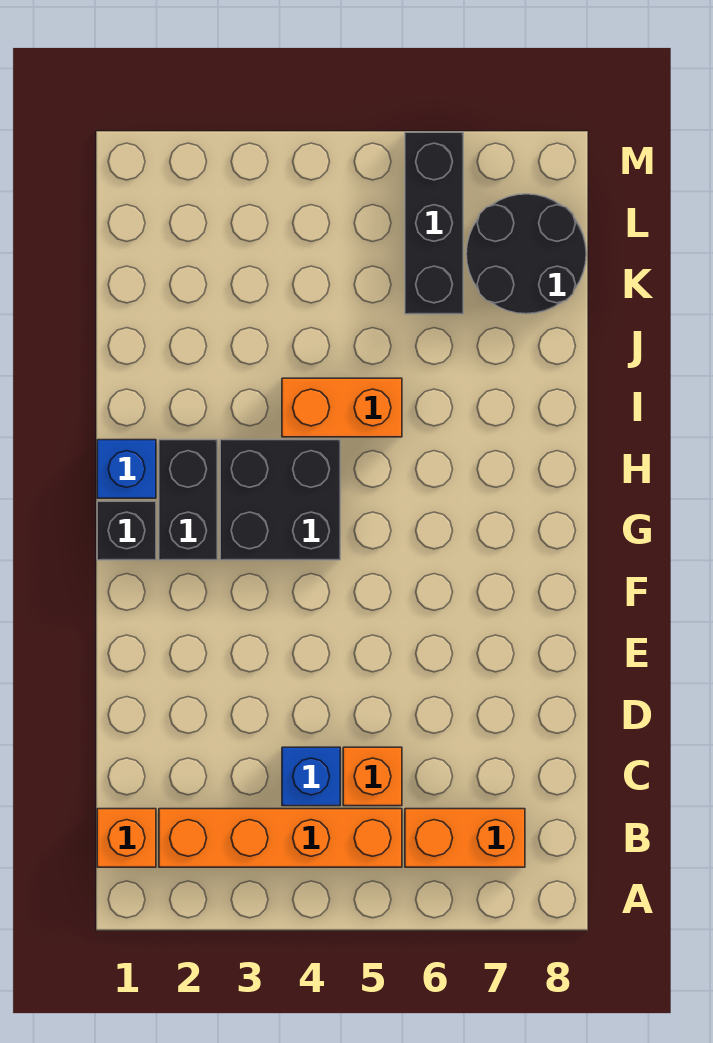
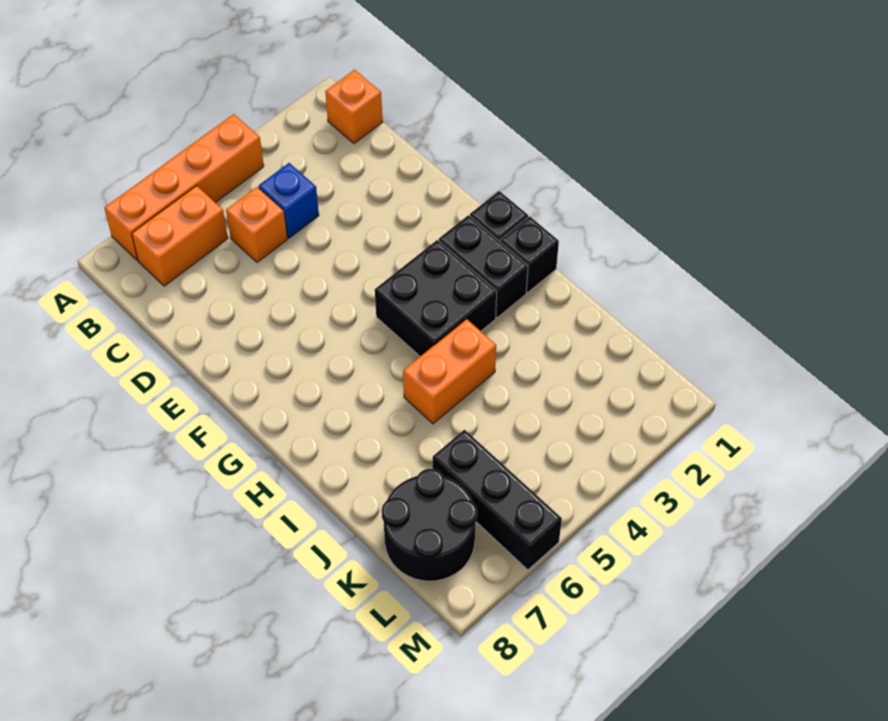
orange brick B2:B5 level 1 -> orange brick A4:A7 level 1
blue brick H1 level 1 -> black brick H1 level 1

